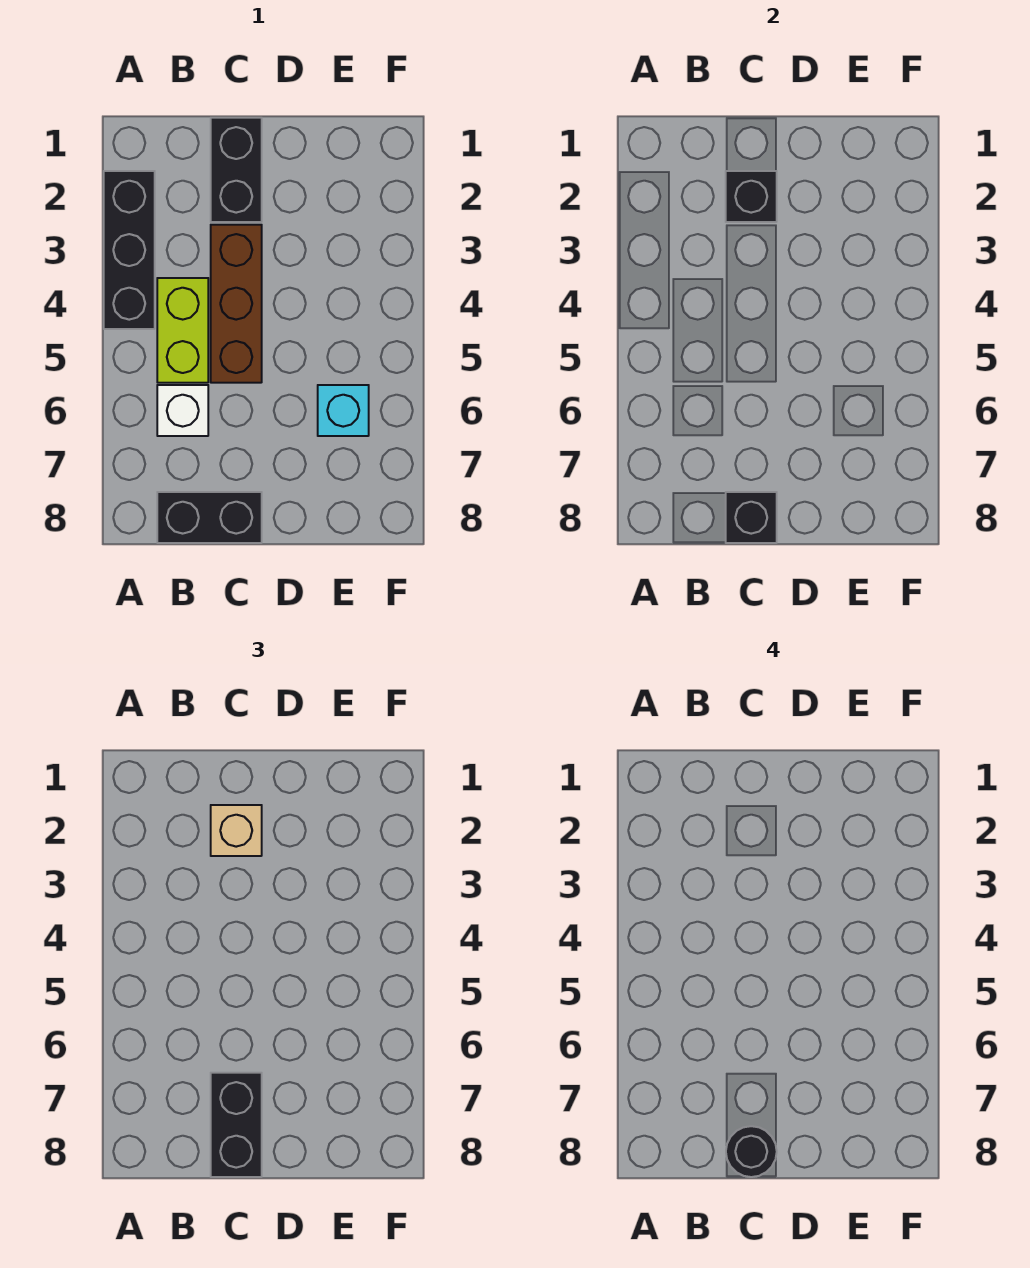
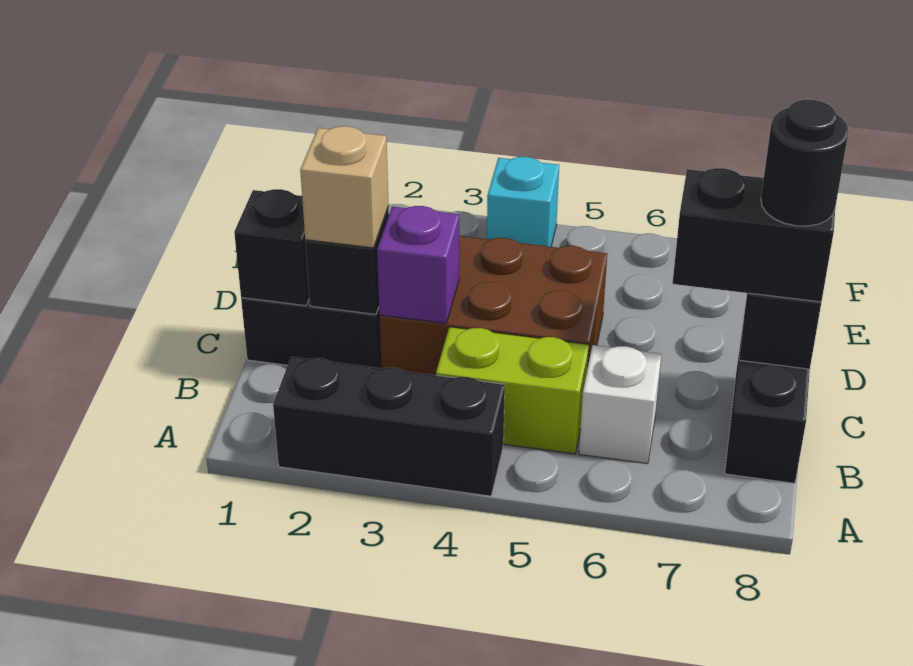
none -> black brick C1 level 2
brown brick C3:C5 level 1 -> brown brick C3:D5 level 1
none -> purple brick C3 level 2
cyan brick E6 level 1 -> cyan brick F4 level 1

